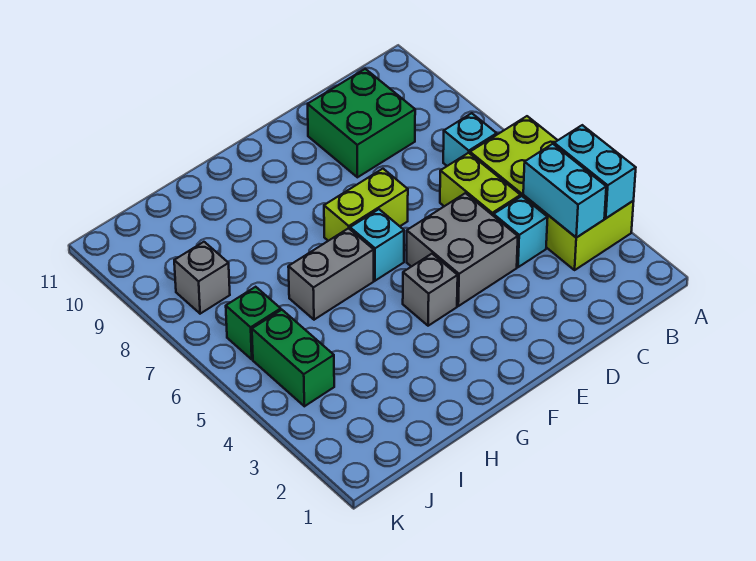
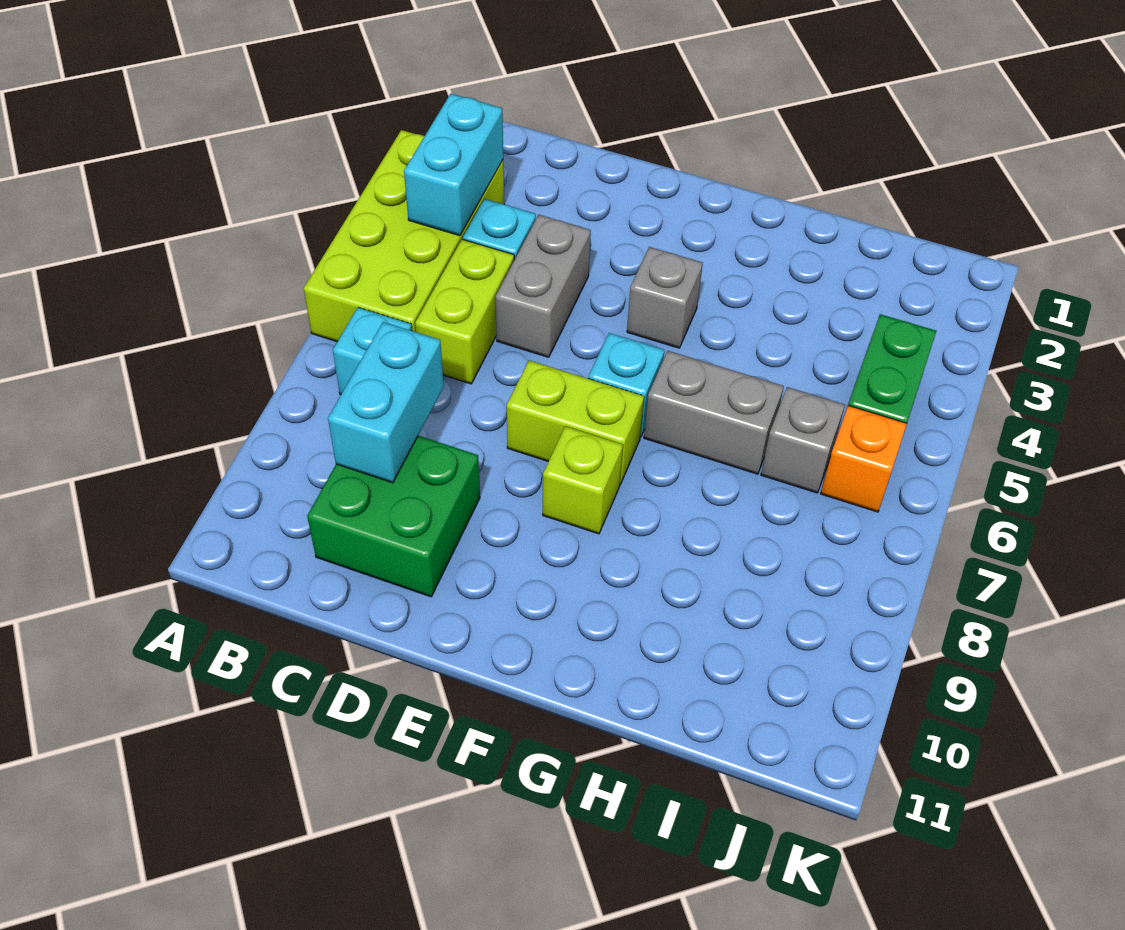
cyan brick A3:A4 level 2 -> cyan brick C8:C9 level 2
grey brick D4:E5 level 1 -> grey brick D4:D5 level 1
none -> lime brick F8 level 1
green brick J6 level 1 -> orange brick J6 level 1
grey brick J8 level 1 -> grey brick I6 level 1

